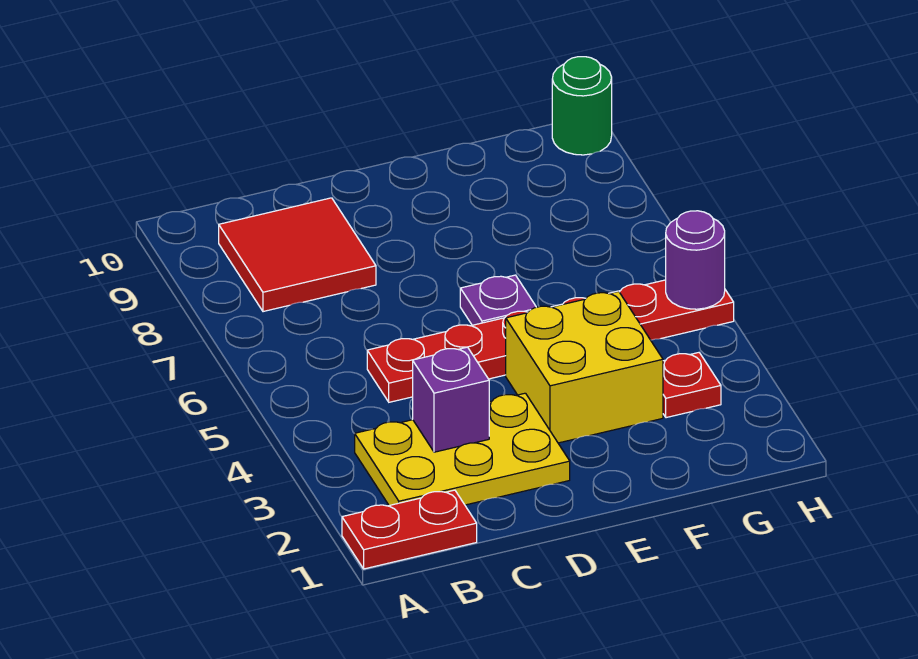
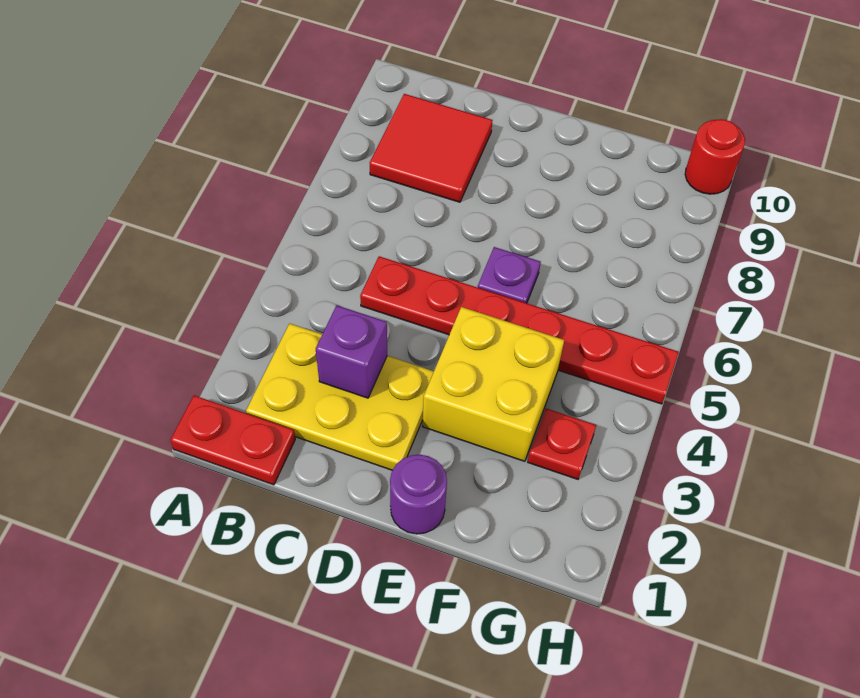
purple round brick H5 level 2 -> purple round brick E1 level 1
green round brick H10 level 1 -> red round brick H10 level 1

